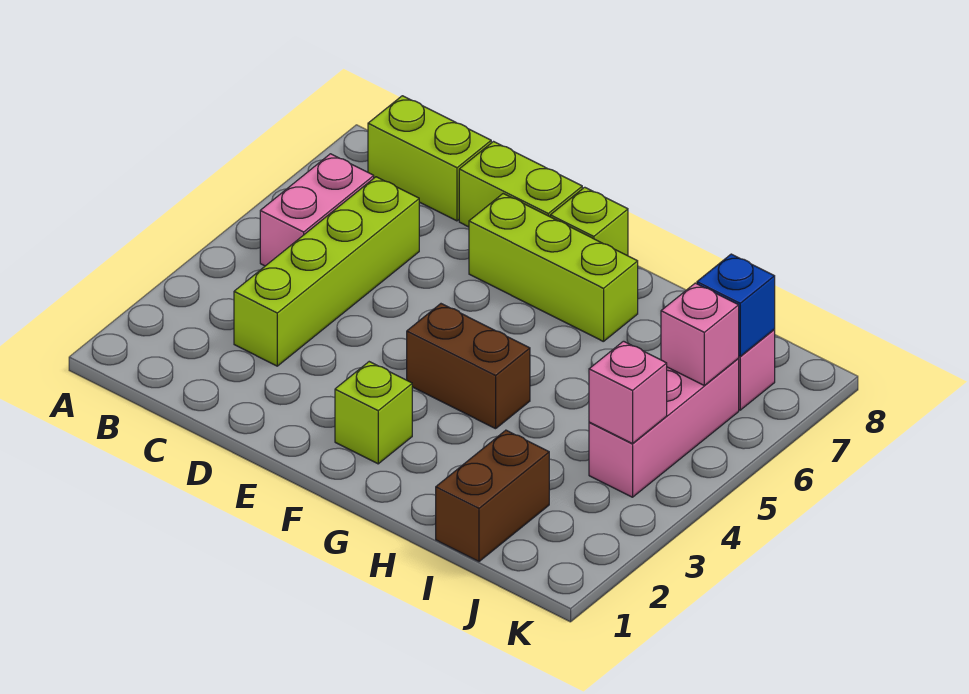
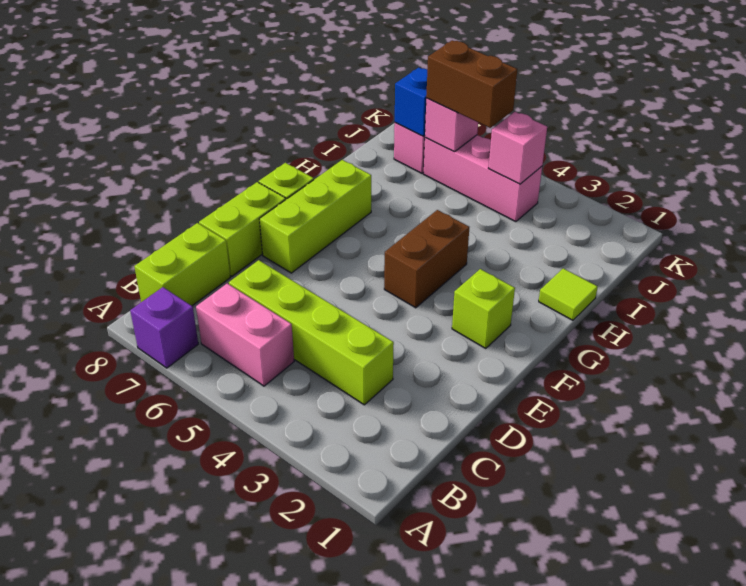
none -> purple brick A7 level 1
none -> lime tile H1 level 1
brown brick I1:I2 level 1 -> brown brick J5:J6 level 3

